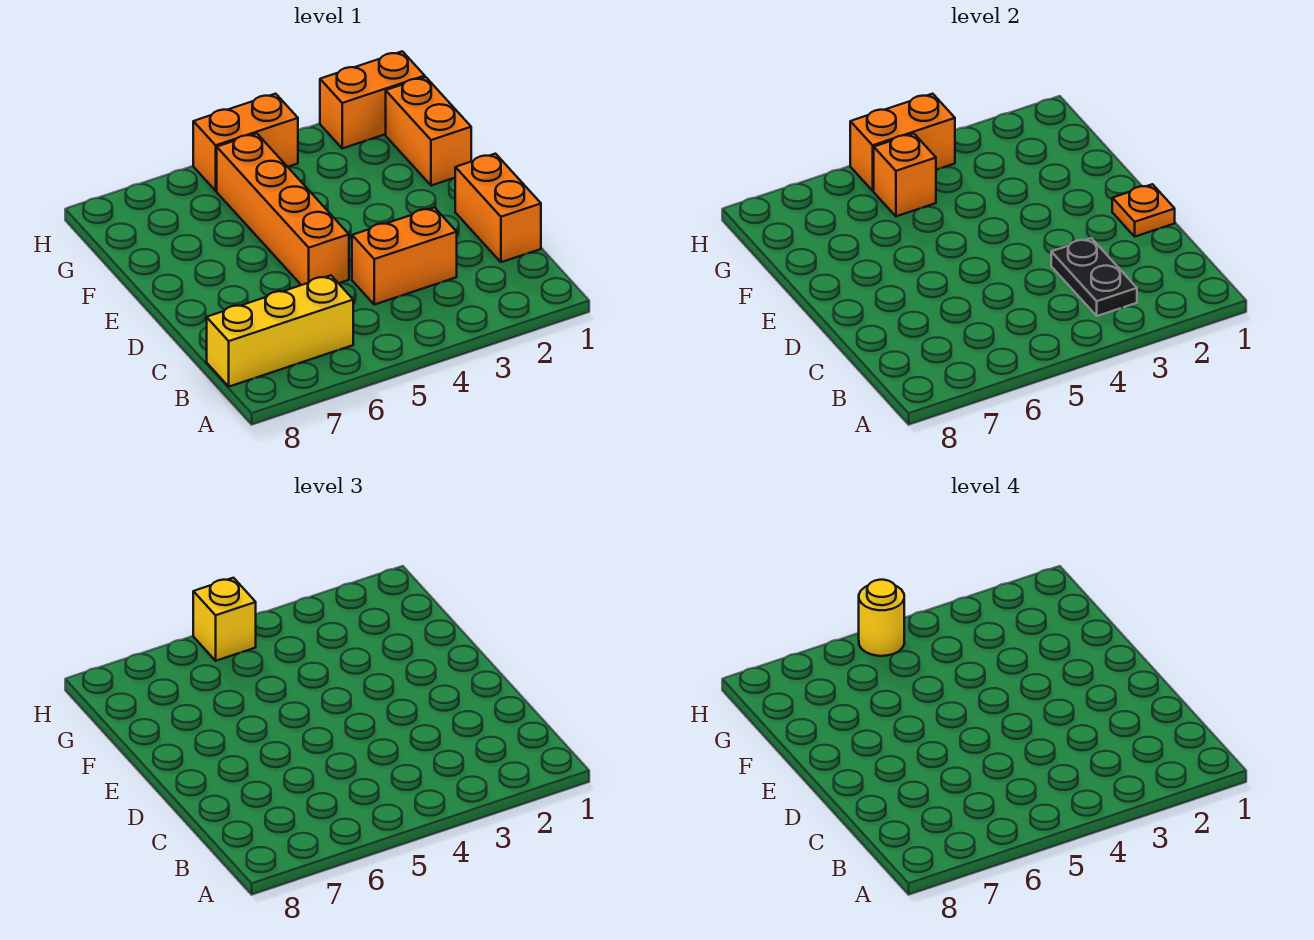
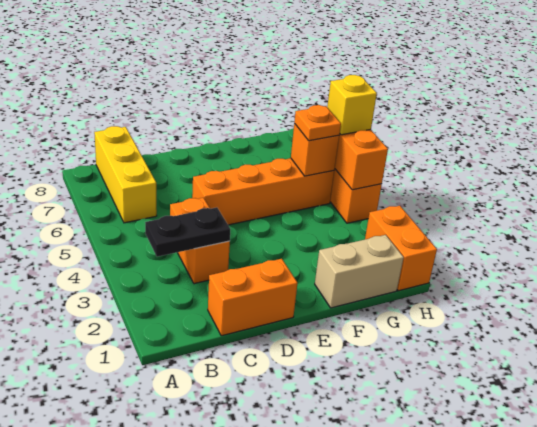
orange plate D1 level 2 -> orange plate G5 level 3
orange brick F1:G1 level 1 -> tan brick F1:G1 level 1
yellow round brick H5 level 4 -> none

